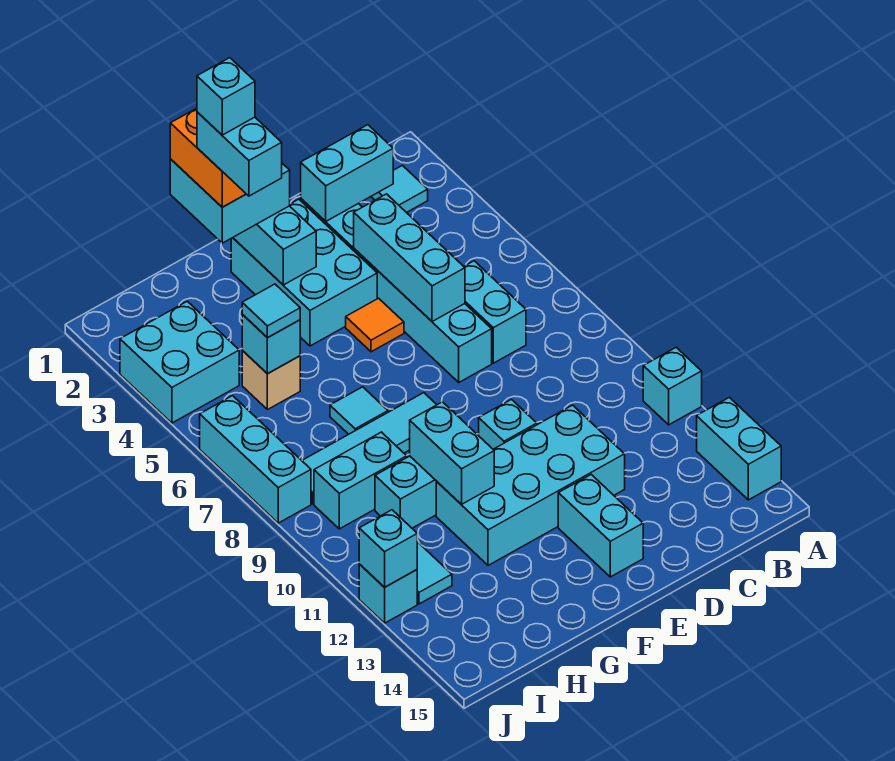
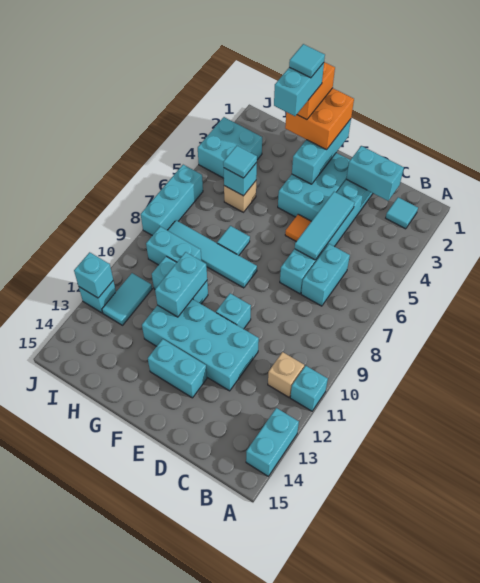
none -> tan brick B11 level 1
cyan brick D4:D6 level 2 -> cyan tile D4:D6 level 2
cyan brick E13:E14 level 1 -> cyan brick E13:F13 level 1
cyan brick F1:G2 level 3 -> orange brick F1:G2 level 3
cyan brick G2 level 6 -> cyan tile G2 level 6

